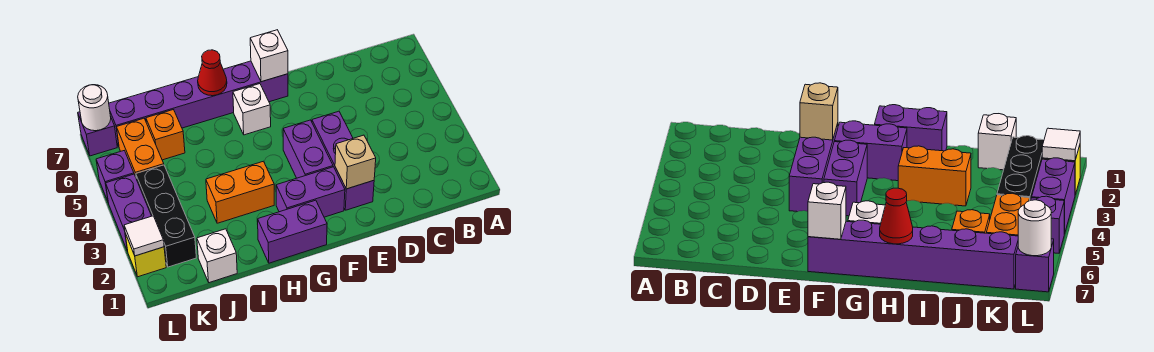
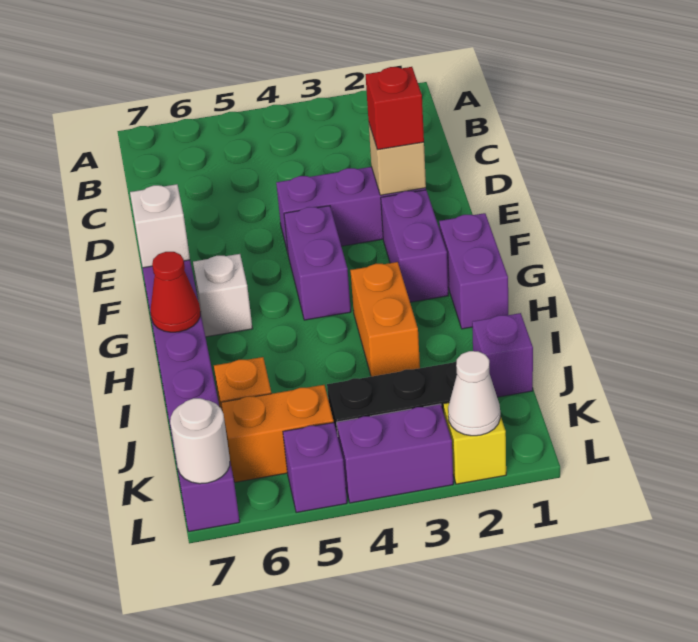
none -> red brick E2 level 3
purple brick F3:F4 level 1 -> purple brick F4:G4 level 1
white brick J1 level 1 -> purple brick J1 level 1
white tile L2 level 2 -> white cone L2 level 2

